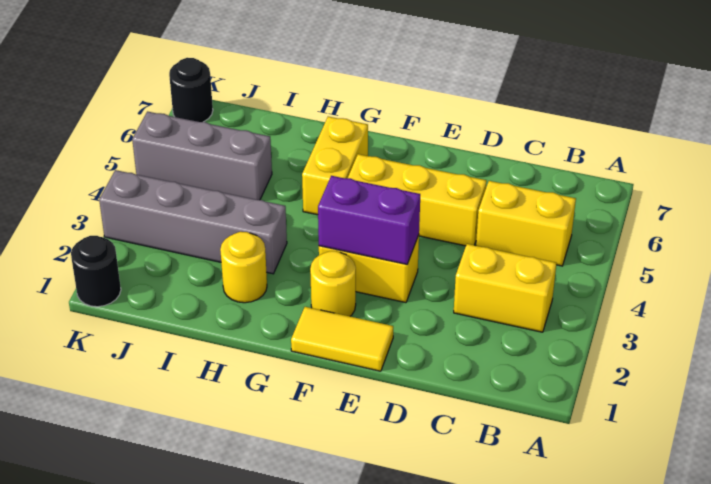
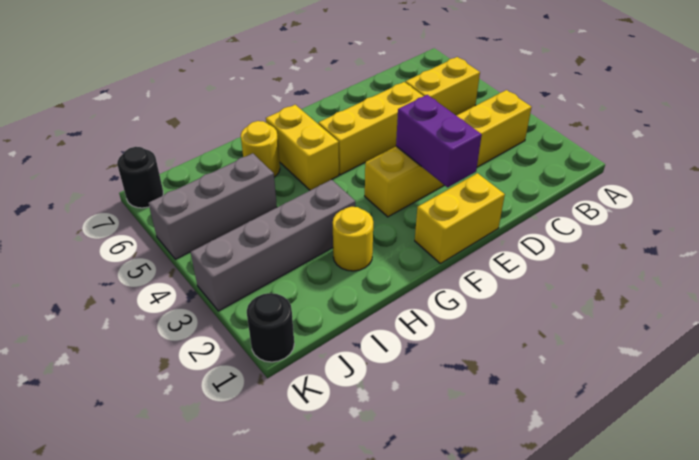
yellow tile E1:F1 level 1 -> yellow brick E1:F1 level 1
purple brick E3:F3 level 2 -> purple brick E2:E3 level 2
yellow round brick F2 level 1 -> yellow round brick H6 level 1

